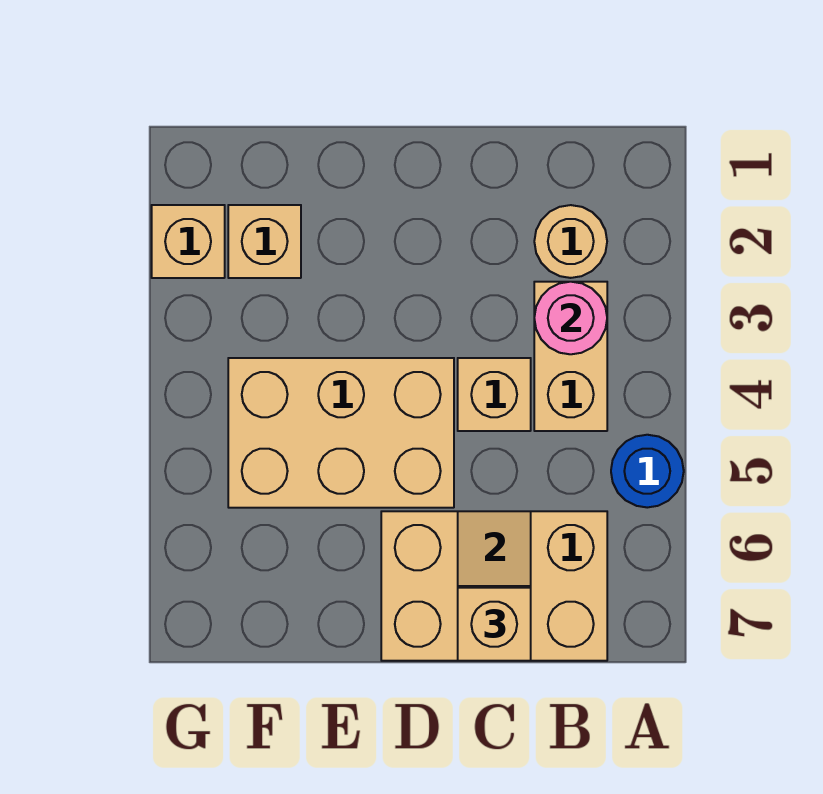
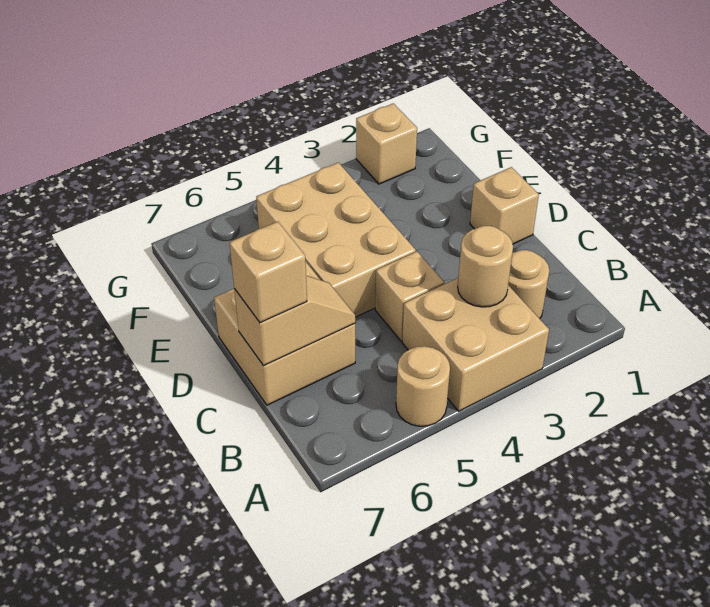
blue round brick A5 level 1 -> tan round brick A5 level 1
tan brick B3:B4 level 1 -> tan brick A3:B4 level 1
pink round brick B3 level 2 -> tan round brick B3 level 2
tan brick B6:D7 level 1 -> tan brick C6:D7 level 1
tan brick F2 level 1 -> tan brick D1 level 1

